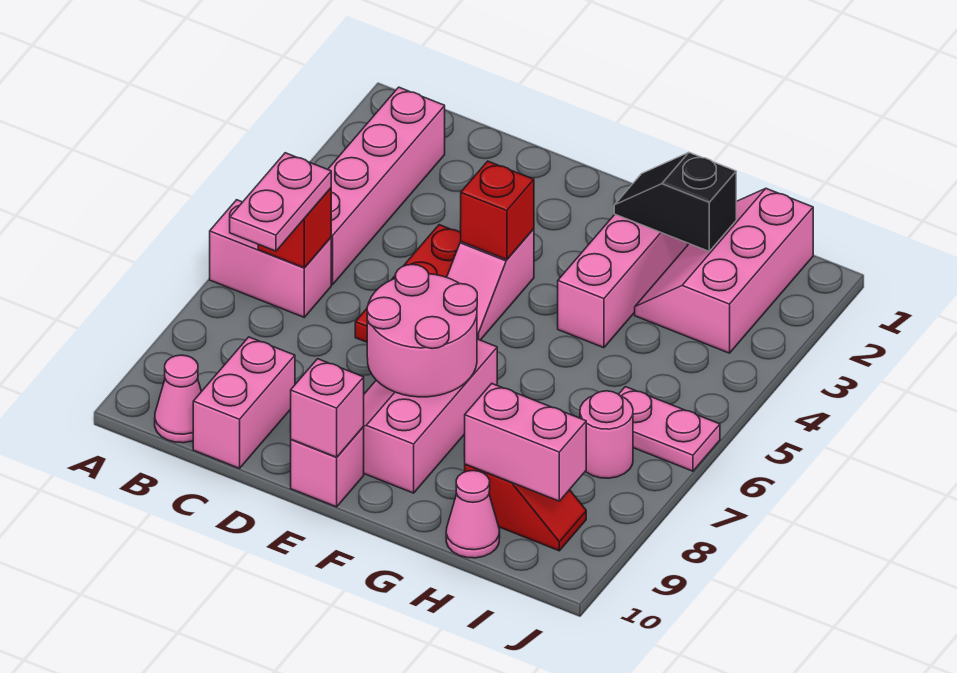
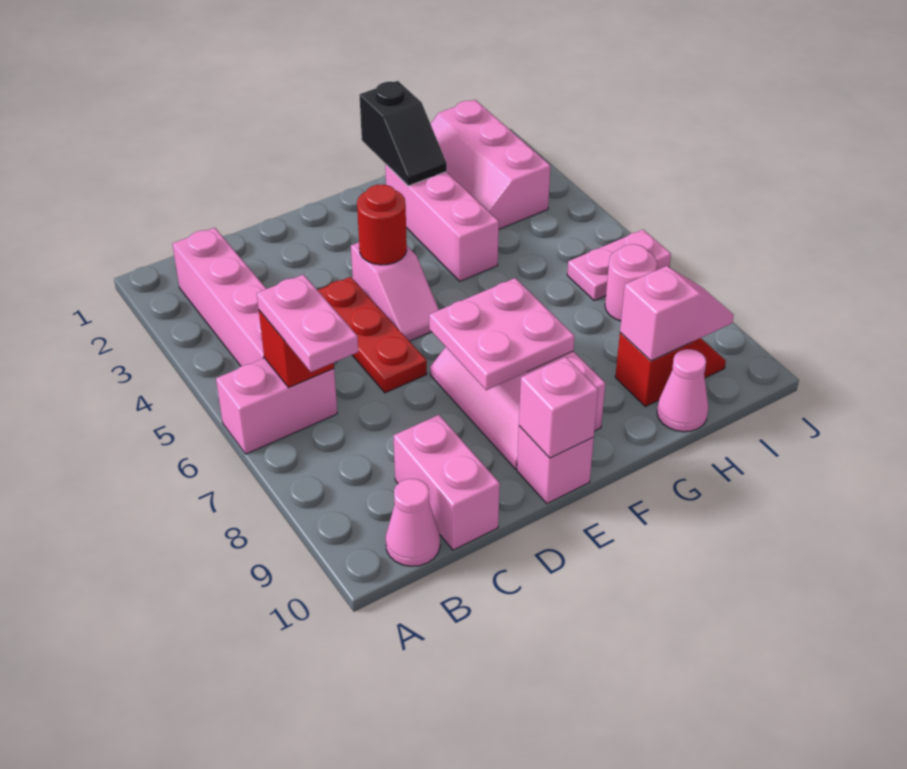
red brick E4 level 2 -> red round brick E4 level 2
pink round brick E7:F8 level 2 -> pink plate E7:F8 level 2
black slope G2:H2 level 2 top H -> black slope G1:G2 level 2 top 1
pink brick H9:I9 level 2 -> pink slope H9:I9 level 2 top H

